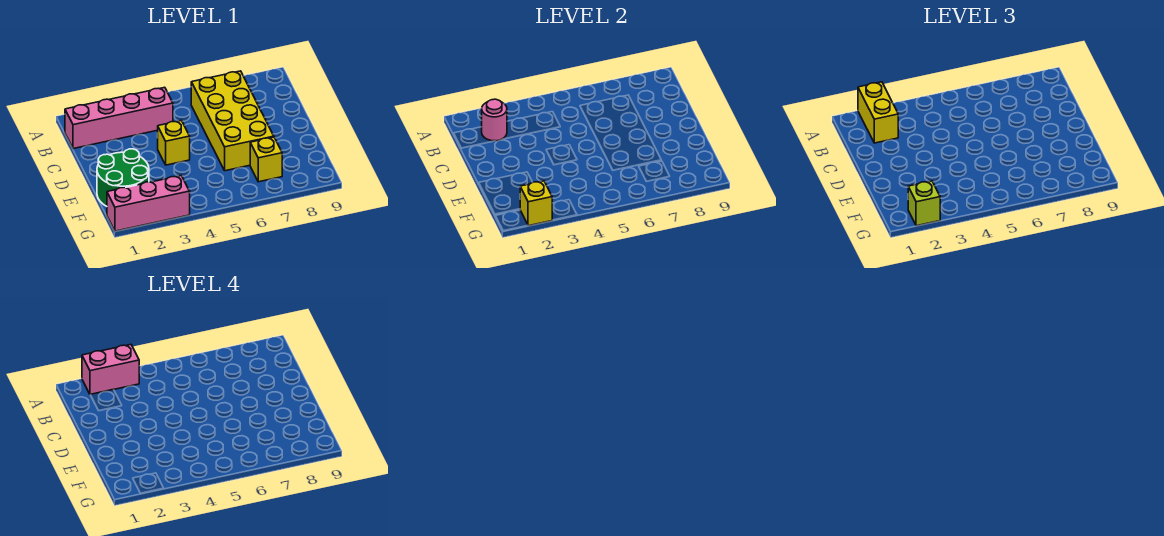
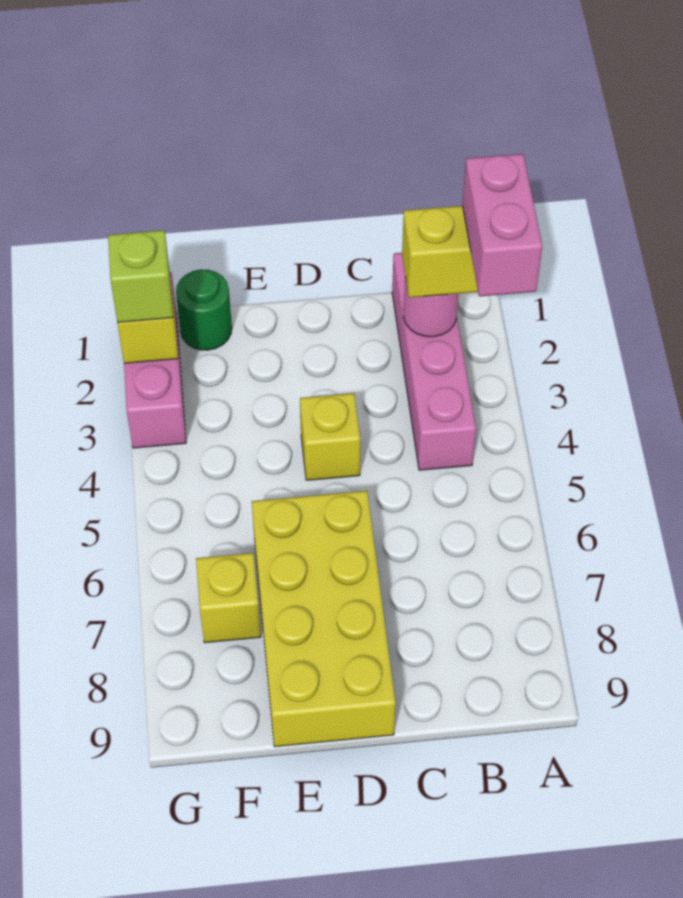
yellow brick B6:E7 level 1 -> yellow brick D6:E9 level 1
green round brick E1:F2 level 1 -> green round brick F1 level 1

